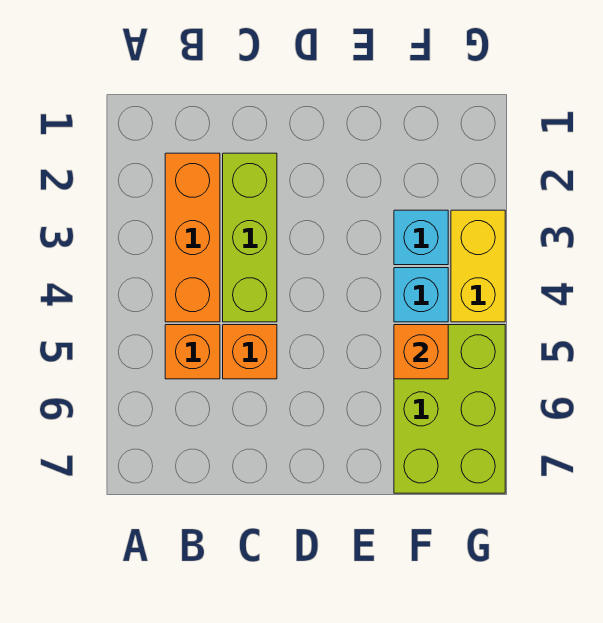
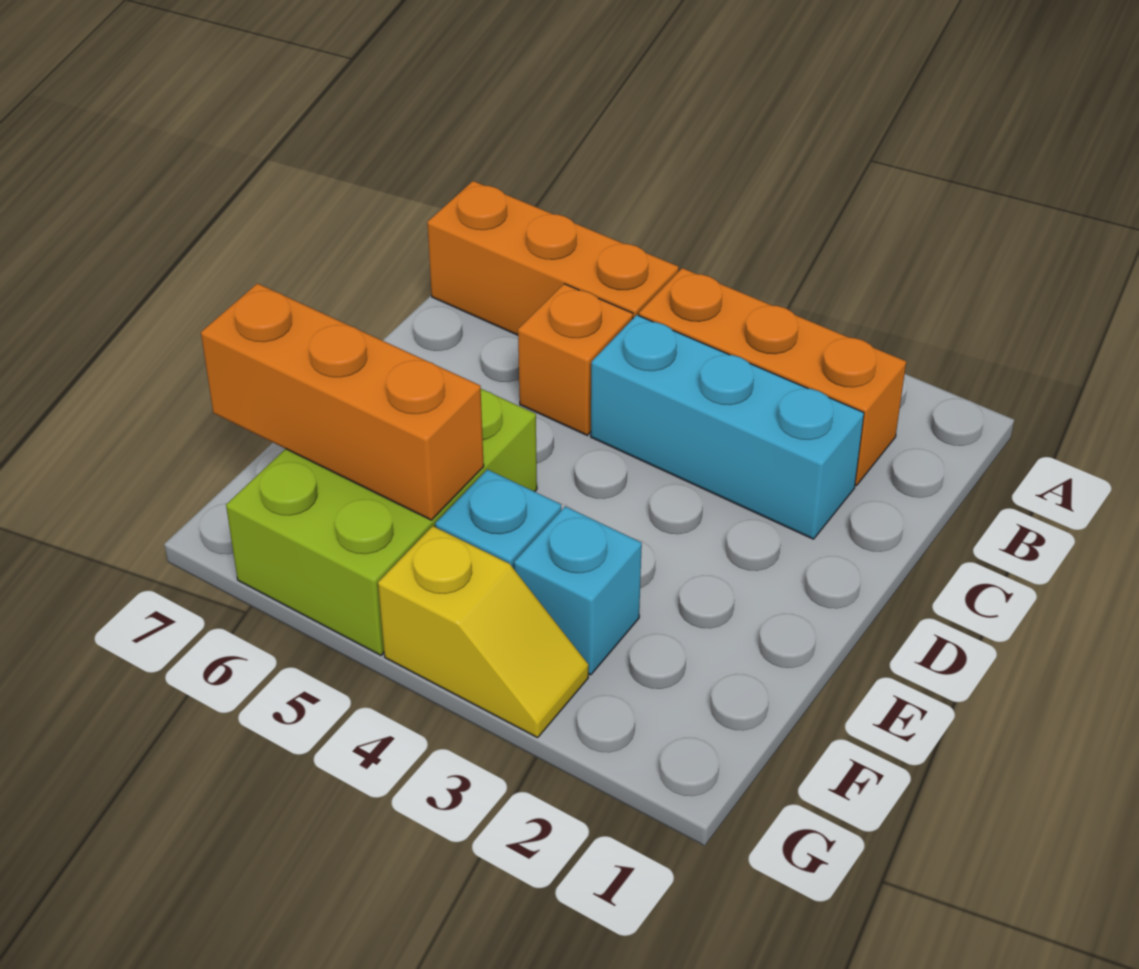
orange brick B5 level 1 -> orange brick B5:B7 level 1
lime brick C2:C4 level 1 -> cyan brick C2:C4 level 1
lime brick F5:G7 level 1 -> lime brick E5:G6 level 1
orange brick F5 level 2 -> orange brick F5:F7 level 2
yellow brick G3:G4 level 1 -> yellow slope G3:G4 level 1 top 4

